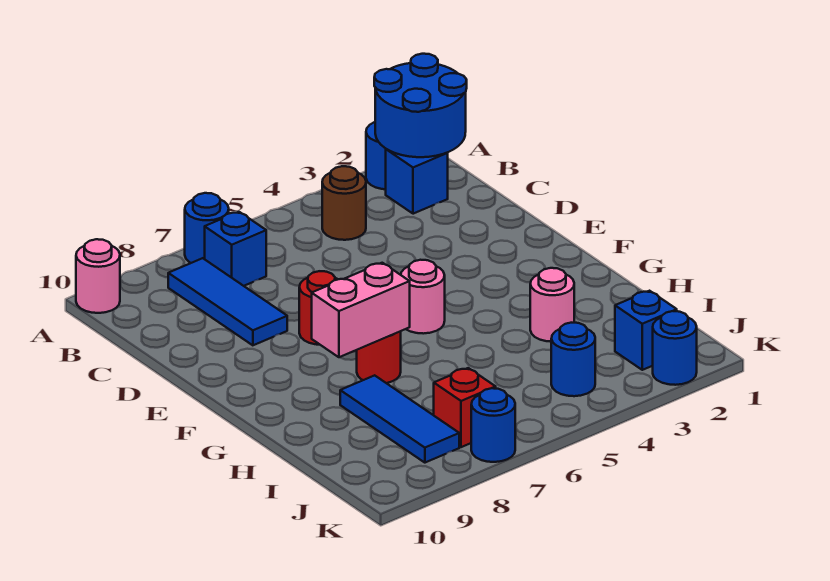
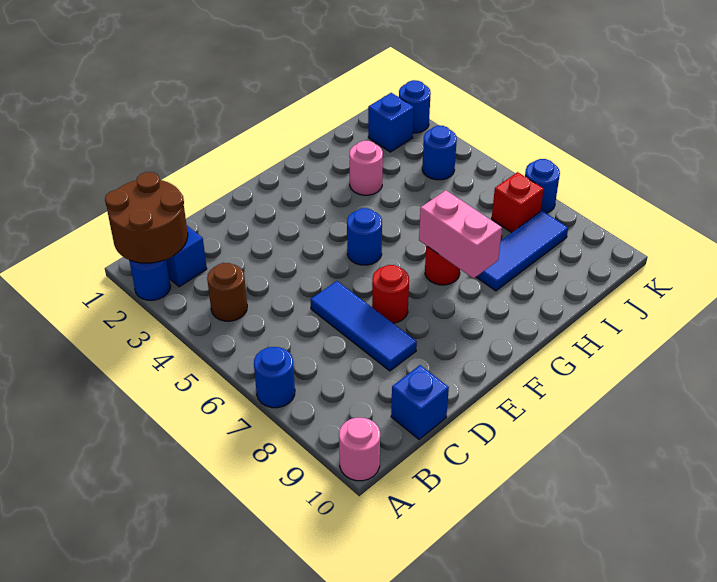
blue round brick A1:B2 level 2 -> brown round brick A1:B2 level 2
blue brick B7 level 1 -> blue brick C10 level 1
blue tile B8:D8 level 1 -> blue tile D6:D8 level 1
pink round brick F5 level 1 -> blue round brick F5 level 1

